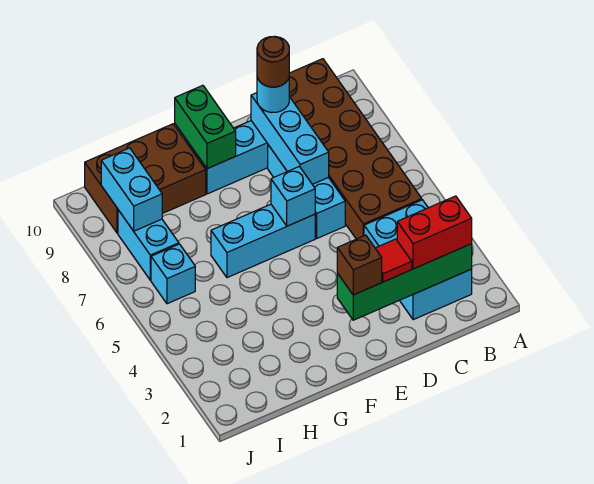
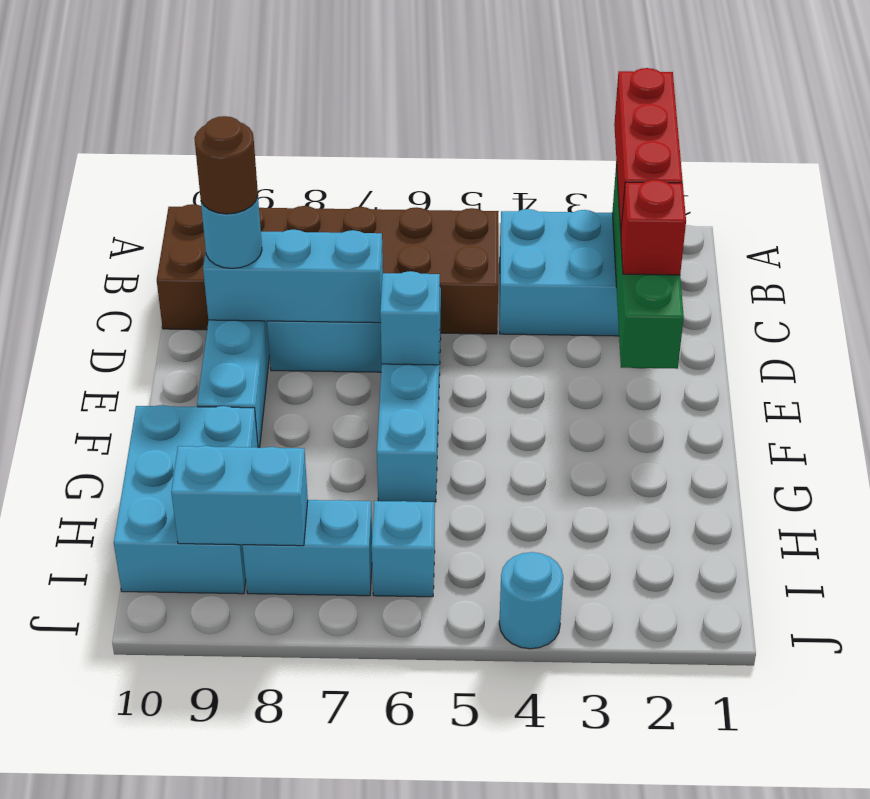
red brick B2:C2 level 3 -> red brick A2:C2 level 3
red tile D2 level 3 -> red brick D2 level 3
brown brick E2 level 3 -> none
green brick F9:F10 level 2 -> none
brown brick G9:I10 level 1 -> cyan brick G9:I10 level 1
none -> cyan round brick J4 level 1

